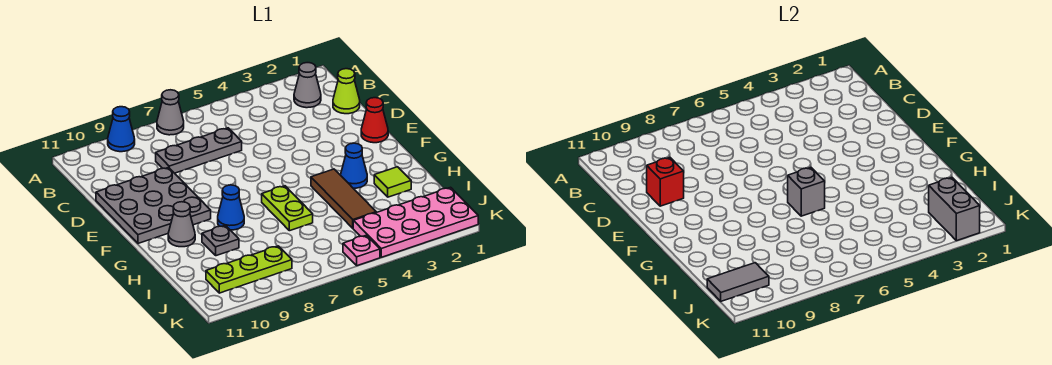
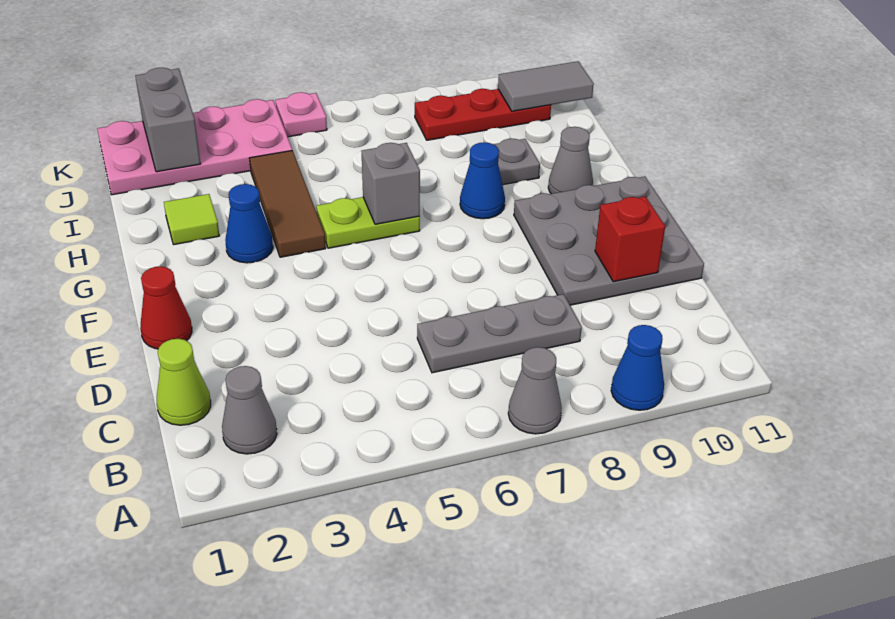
lime plate G6:H6 level 1 -> lime plate G5:G6 level 1
lime plate J8:J10 level 1 -> red plate J8:J10 level 1

